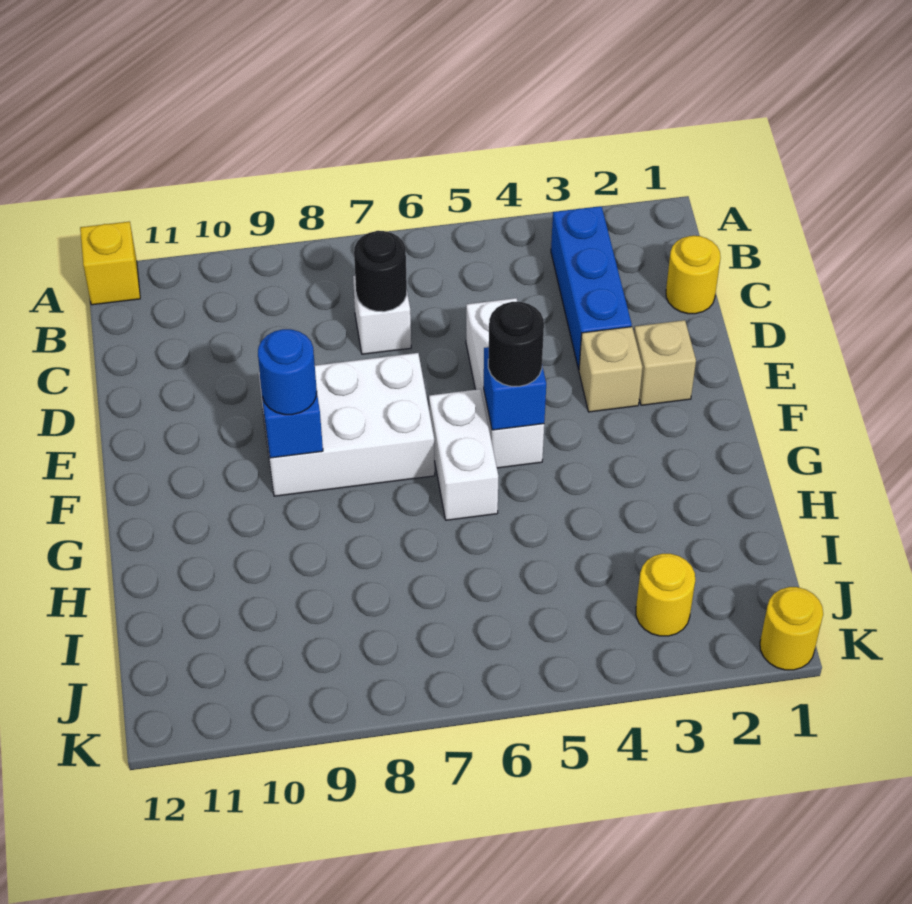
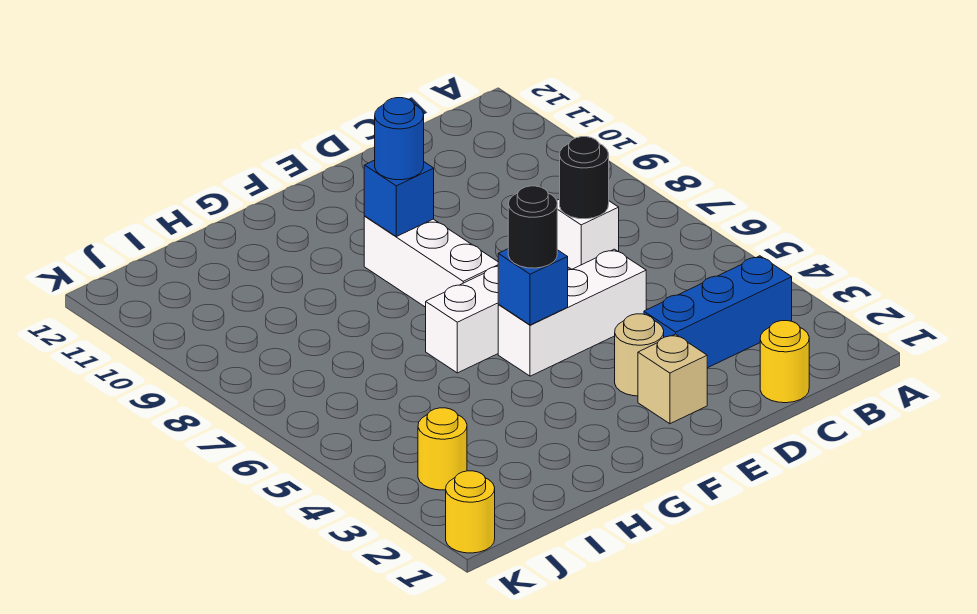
yellow brick A12 level 1 -> none
tan brick E3 level 1 -> tan round brick E3 level 1
white brick E7:F9 level 1 -> white brick F7:F9 level 1

